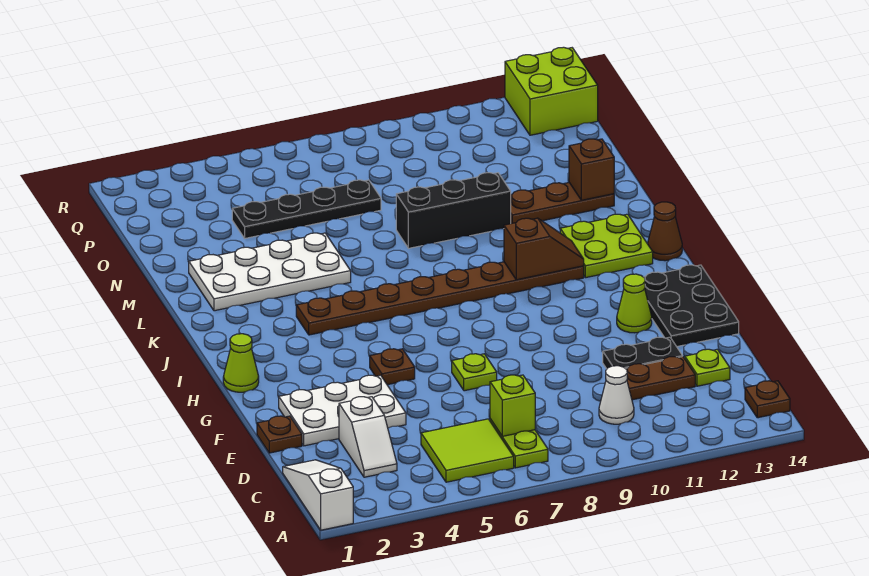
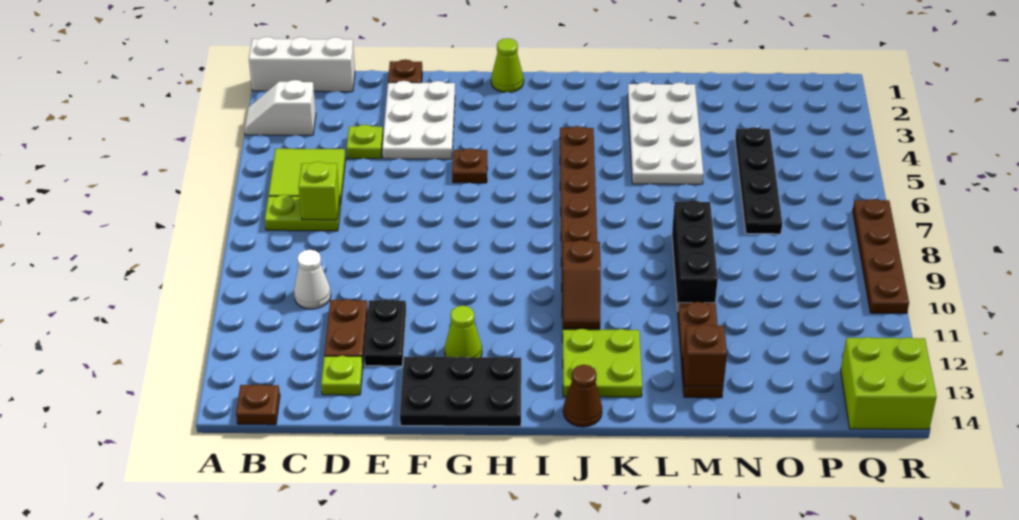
white slope A1:C1 level 1 top A -> white brick A1:C1 level 1
white slope C3:D3 level 1 top D -> white slope A3:B3 level 1 top B
lime plate F7 level 1 -> lime plate D4 level 1
none -> brown plate R7:R10 level 1

